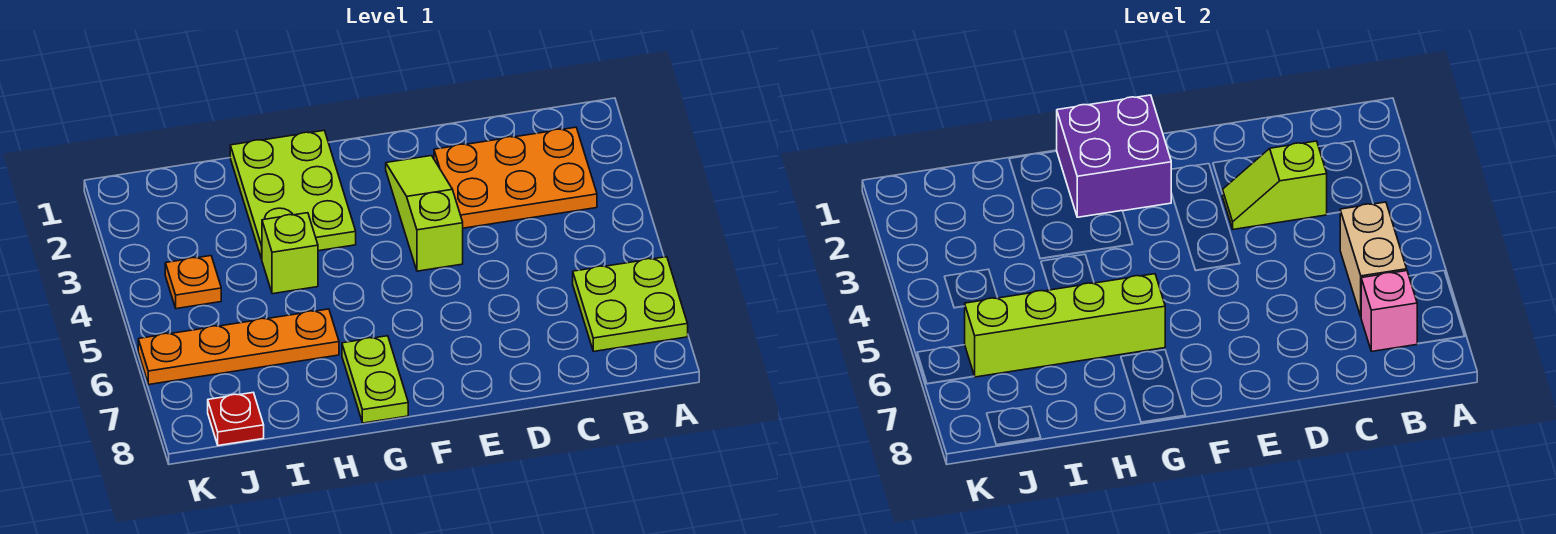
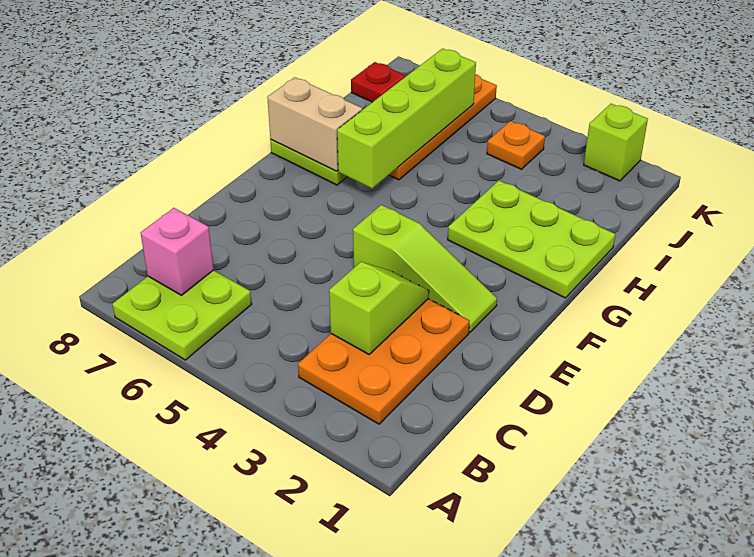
tan brick B5:B6 level 2 -> tan brick G7:G8 level 2
purple brick F1:G2 level 2 -> none
lime brick H4 level 1 -> lime brick K2 level 1

